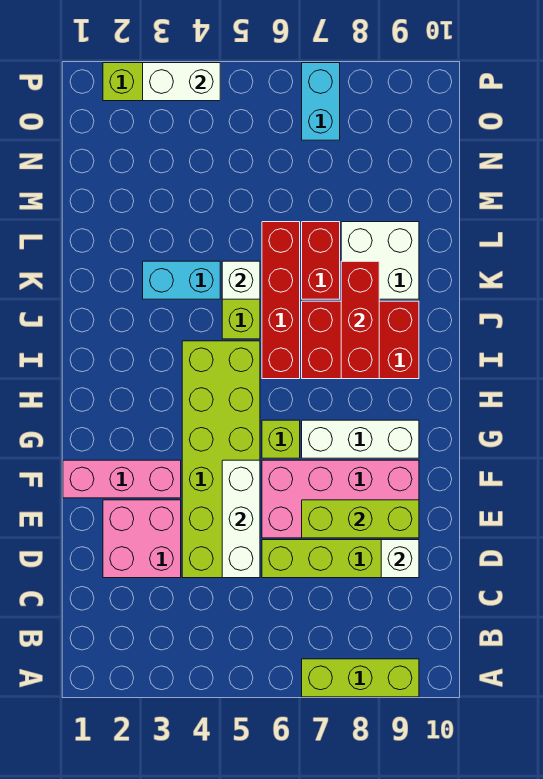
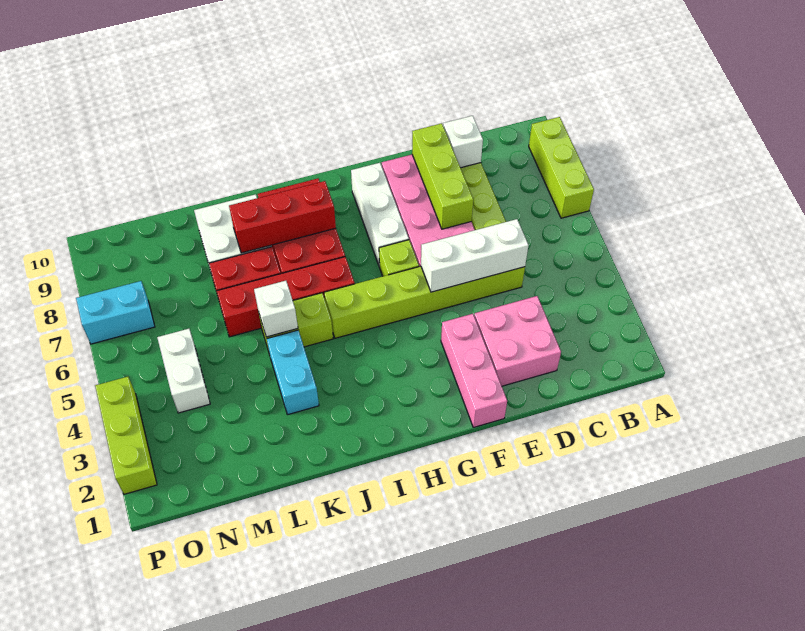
lime brick D4:I5 level 1 -> lime brick D5:I5 level 1
white brick P3:P4 level 2 -> white brick N4:N5 level 1

